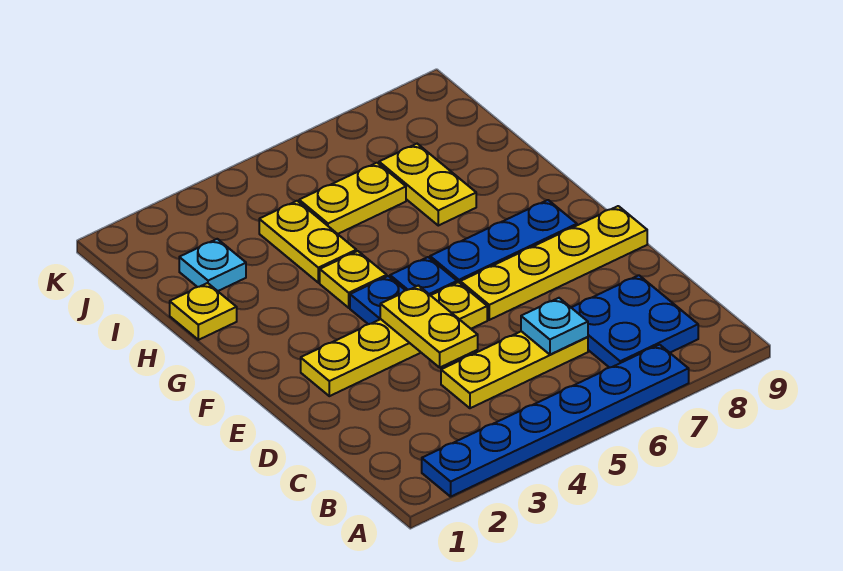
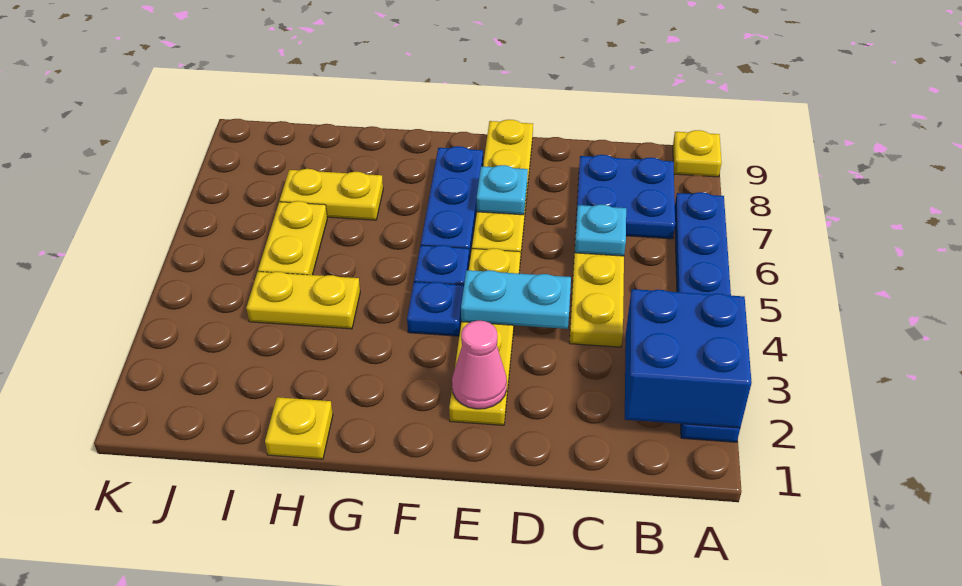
none -> blue brick A2:B3 level 2
yellow plate D4:E4 level 2 -> cyan plate D4:E4 level 2
none -> pink cone E2 level 2
yellow plate G4 level 1 -> yellow plate A9 level 1
cyan plate I2 level 1 -> cyan plate E7 level 2

